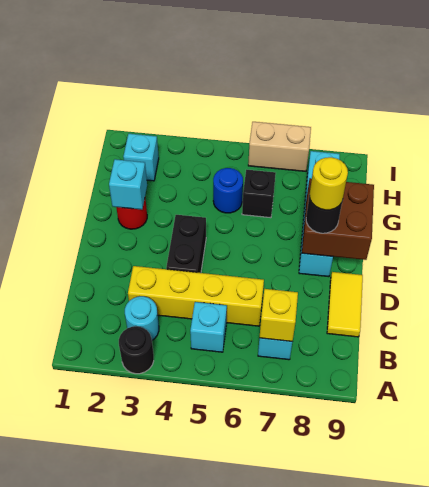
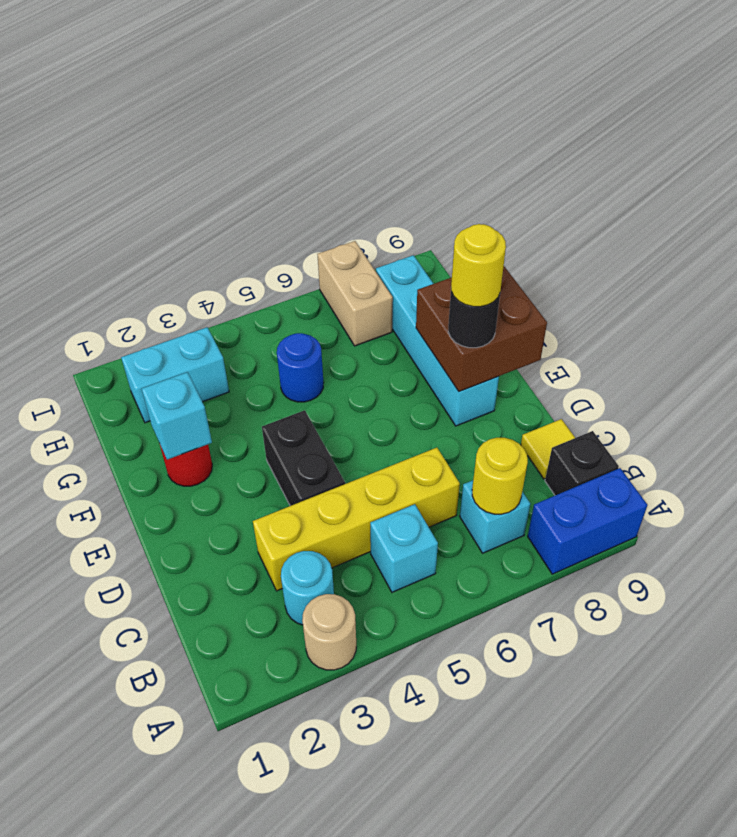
black round brick A3 level 1 -> tan round brick A3 level 1
none -> blue brick A8:A9 level 1
yellow brick B7 level 2 -> yellow round brick B7 level 2
yellow tile C9:D9 level 1 -> yellow tile C9 level 1
black brick G6 level 1 -> black brick B9 level 1
cyan brick H2 level 1 -> cyan brick H2:H3 level 1
tan brick I6:I7 level 1 -> tan brick H7:I7 level 1

